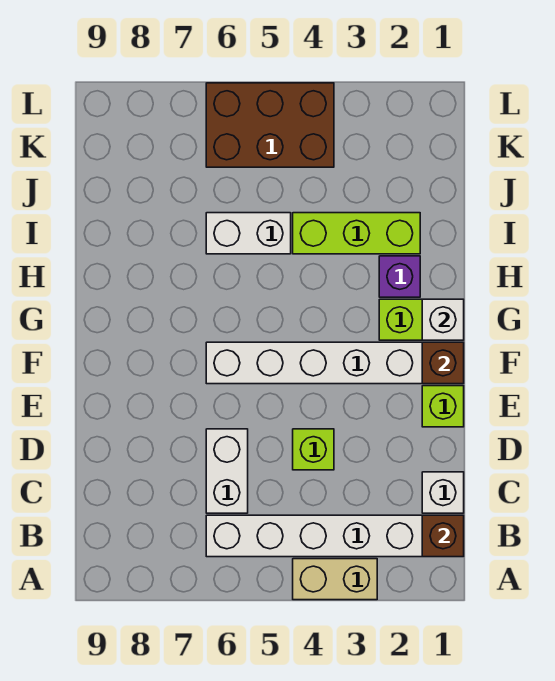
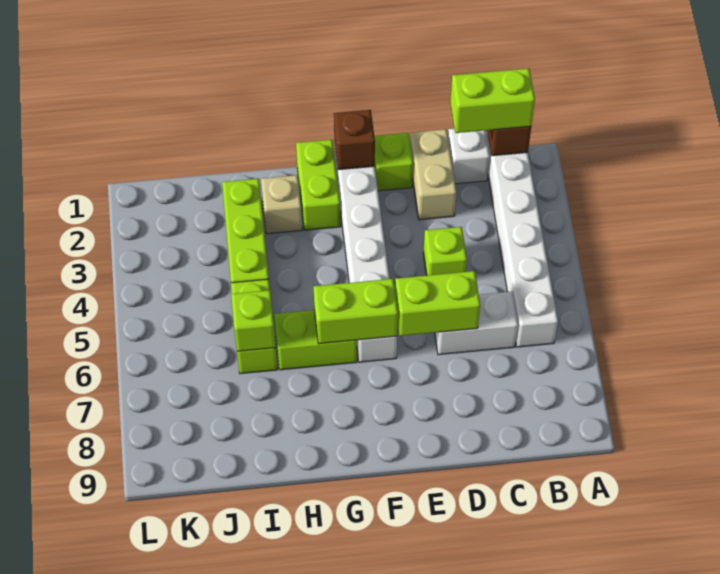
tan brick A3:A4 level 1 -> tan brick D1:D2 level 1
none -> lime brick B1:C1 level 3
none -> lime brick D6:E6 level 2
none -> lime brick F6:G6 level 2
white brick G1 level 2 -> none
none -> lime brick G6:H6 level 1
purple brick H2 level 1 -> tan brick H2 level 1
white brick I5:I6 level 1 -> lime brick I5:I6 level 1
none -> lime brick I6 level 2
brown brick K4:L6 level 1 -> none

